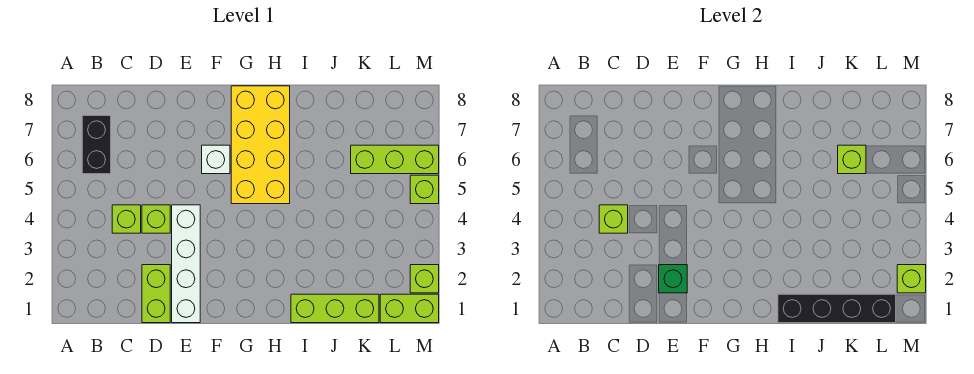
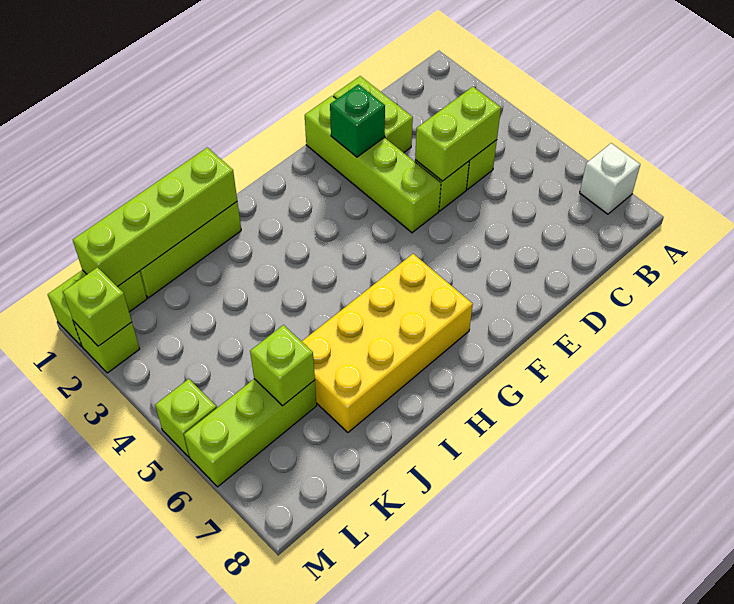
black brick B6:B7 level 1 -> none
lime brick C4 level 2 -> lime brick C4:D4 level 2
white brick E1:E4 level 1 -> lime brick E1:E4 level 1
white brick F6 level 1 -> white brick A7 level 1
yellow brick G5:H8 level 1 -> yellow brick G6:J7 level 1
black brick I1:L1 level 2 -> lime brick I1:L1 level 2

